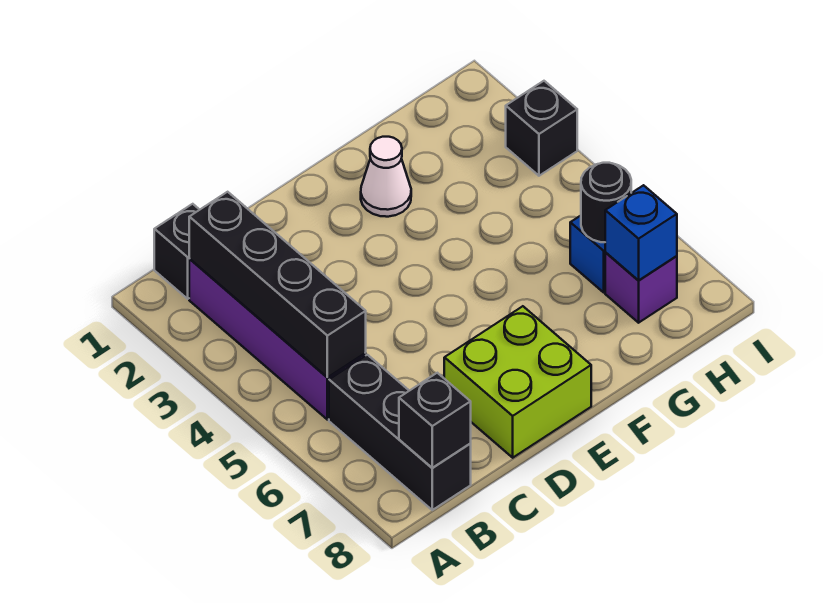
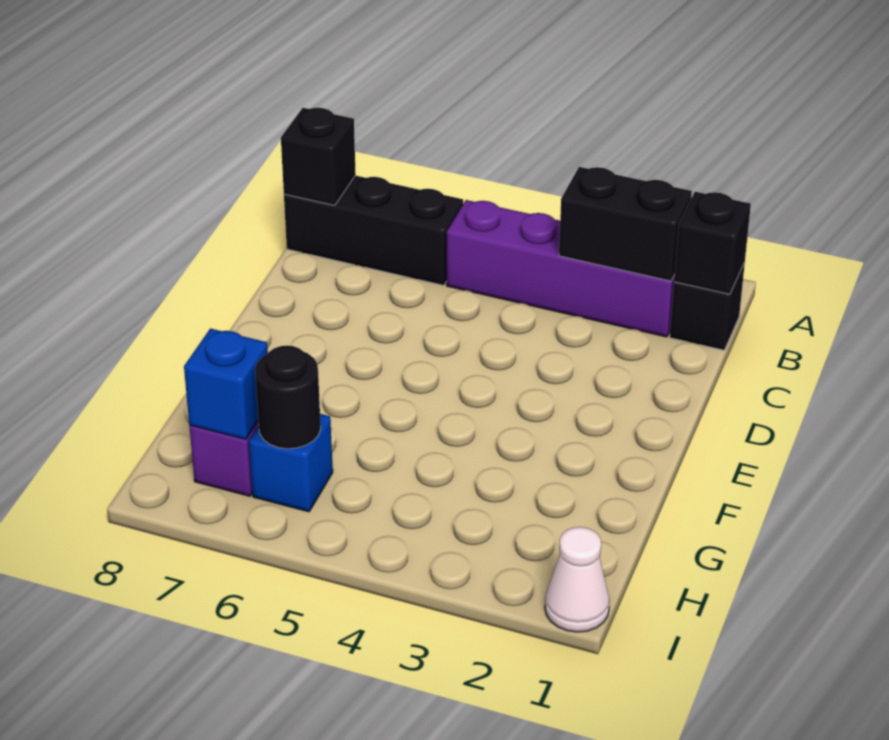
black brick B2:B5 level 2 -> black brick B2:B3 level 2
lime brick D7:E8 level 1 -> none
white cone F2 level 1 -> white cone I1 level 1
black brick I3 level 1 -> black brick B1 level 2

